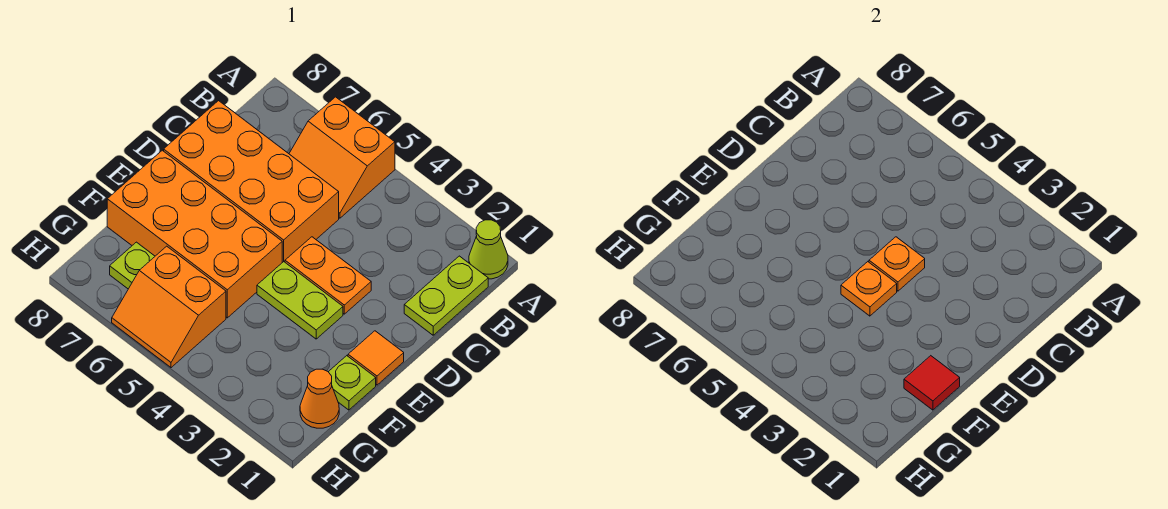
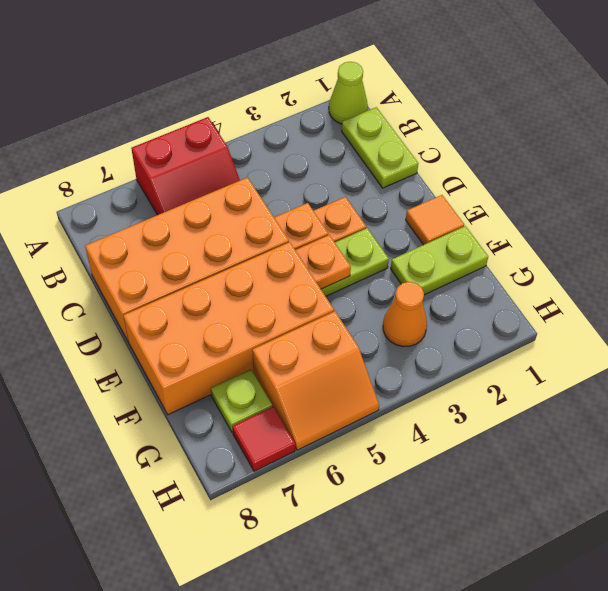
orange slope A5:B6 level 1 top A -> red slope A5:B6 level 1 top A
lime plate F1 level 1 -> lime plate F1:F2 level 1
red tile F1 level 2 -> red tile H7 level 1
orange cone G1 level 1 -> orange cone G3 level 1

